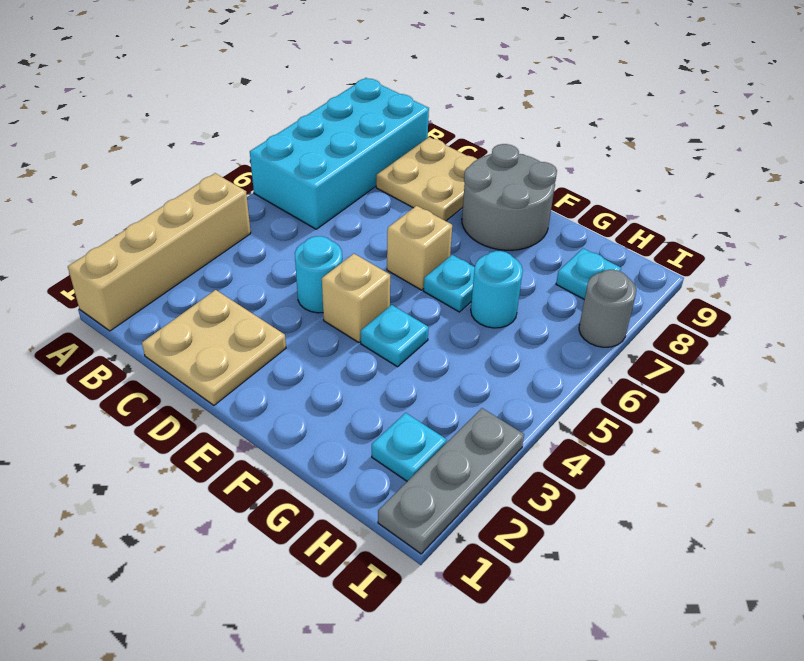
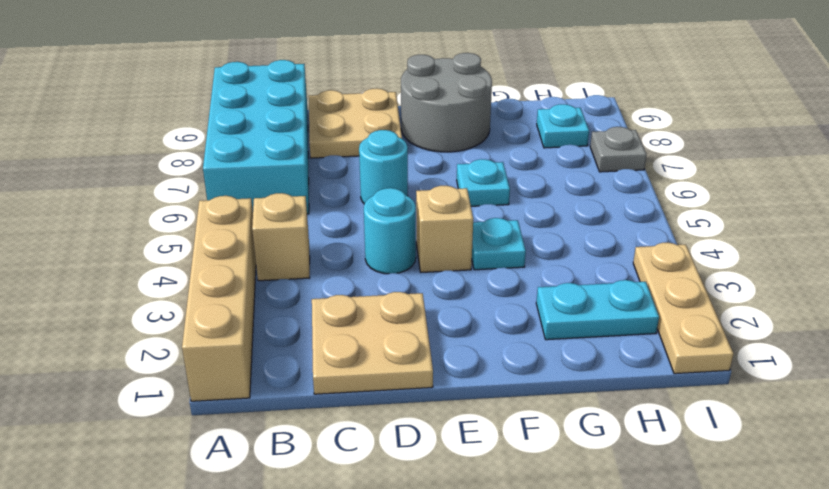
tan brick E6 level 1 -> tan brick B4 level 1
cyan round brick G6 level 1 -> cyan round brick D6 level 1
cyan plate H2 level 1 -> cyan plate G2:H2 level 1
grey plate I1:I3 level 1 -> tan plate I1:I3 level 1
grey round brick I7 level 1 -> grey plate I7 level 1

